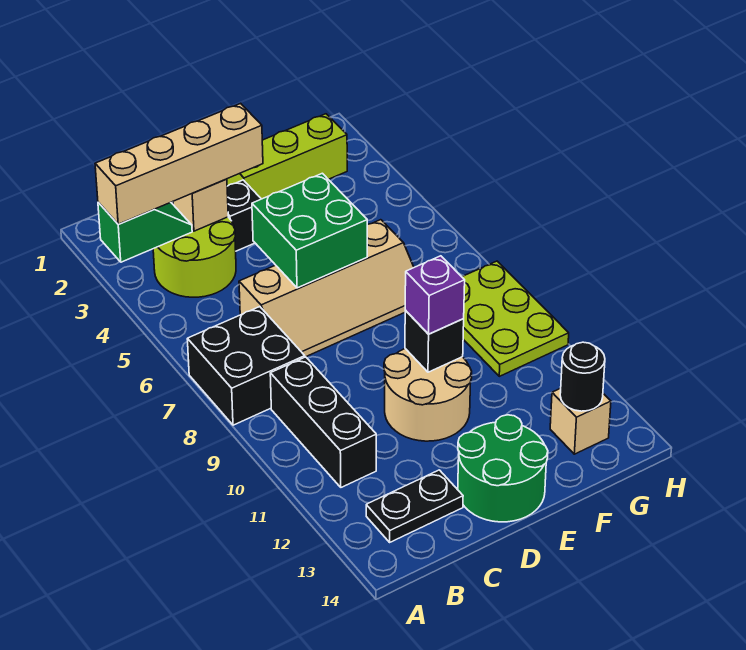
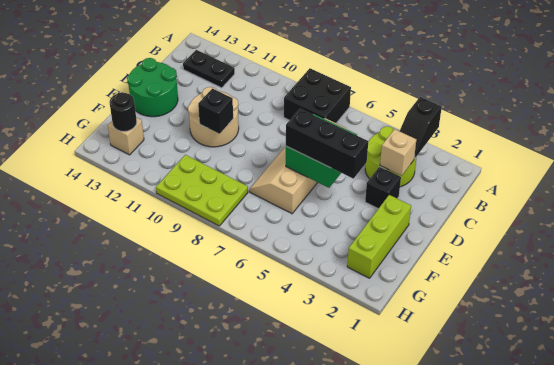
green slope A3:B3 level 2 top A -> black slope A3:B3 level 2 top A
tan brick A3:D3 level 3 -> none
black brick B9:B11 level 1 -> black brick E4:E6 level 3
black plate B13:C13 level 1 -> black plate B12:B13 level 1
purple brick E10 level 3 -> none

